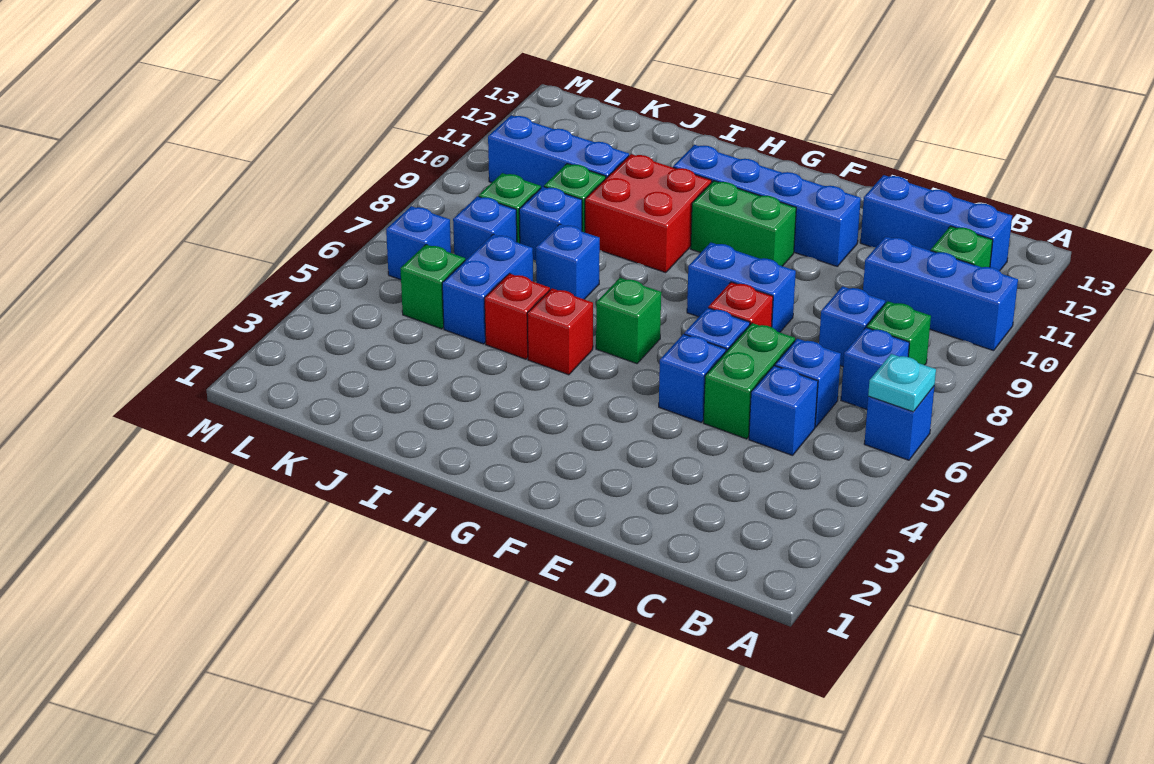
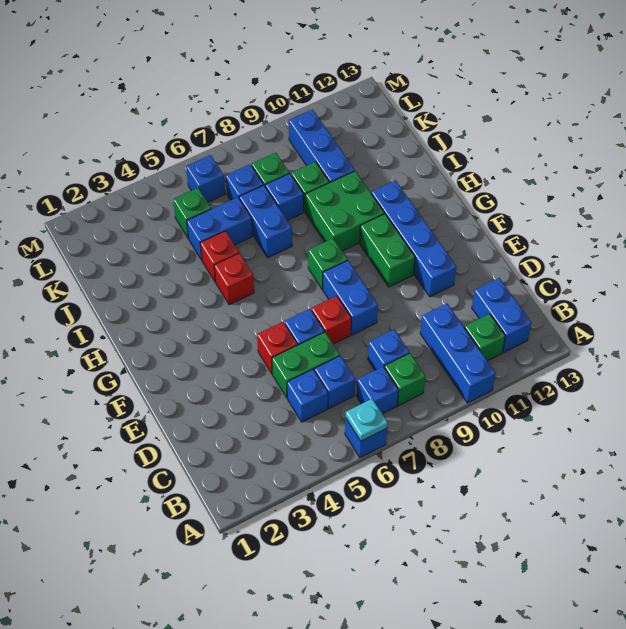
blue brick B12:D12 level 1 -> blue brick B12:C12 level 1
blue brick E5 level 1 -> red brick E5 level 1
green brick G6 level 1 -> green brick G8 level 1
red brick H9:I10 level 1 -> green brick H9:I10 level 1
blue brick I7 level 1 -> blue brick I7:J7 level 1

